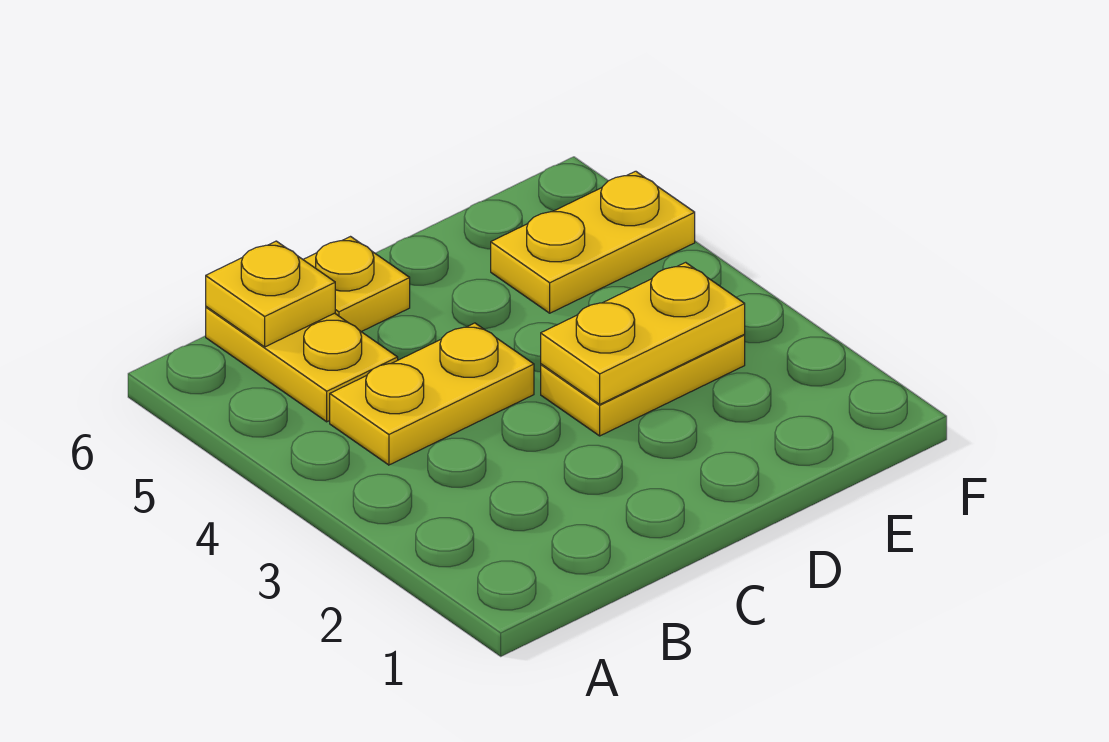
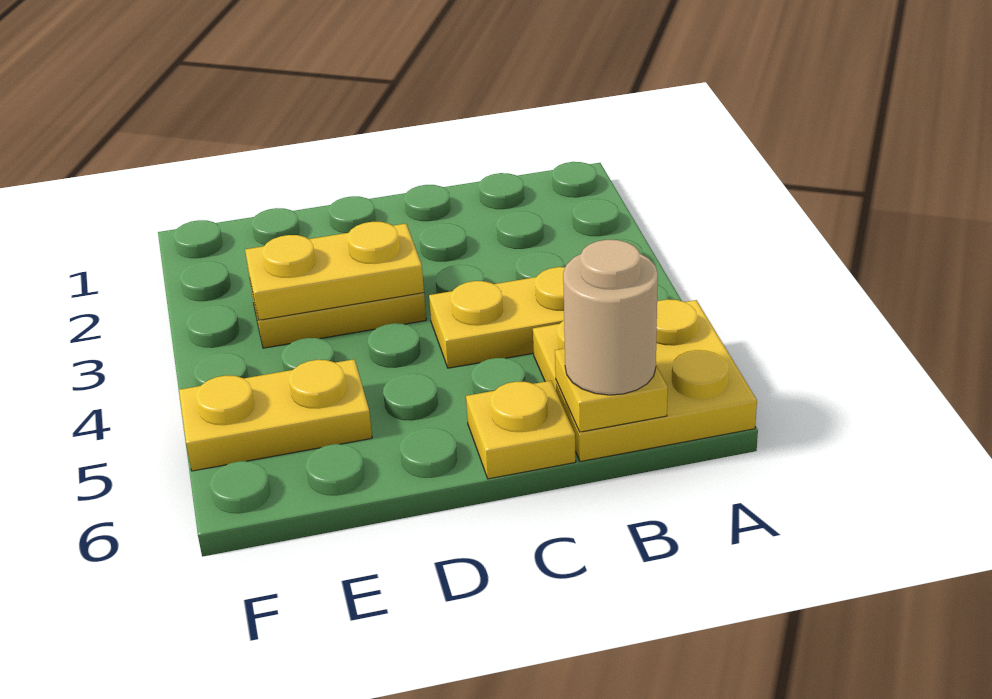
yellow plate B5:B6 level 1 -> yellow plate A5:B6 level 1
none -> tan round brick B6 level 3

